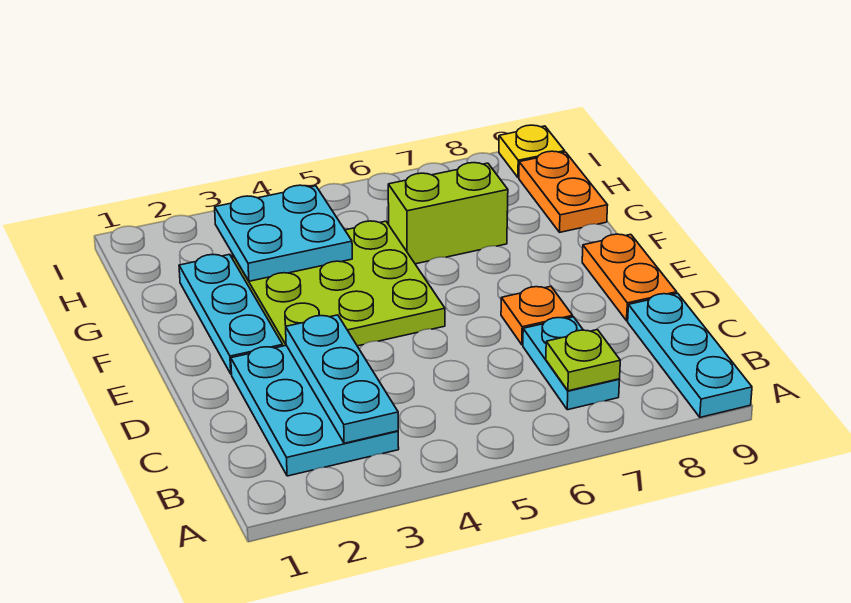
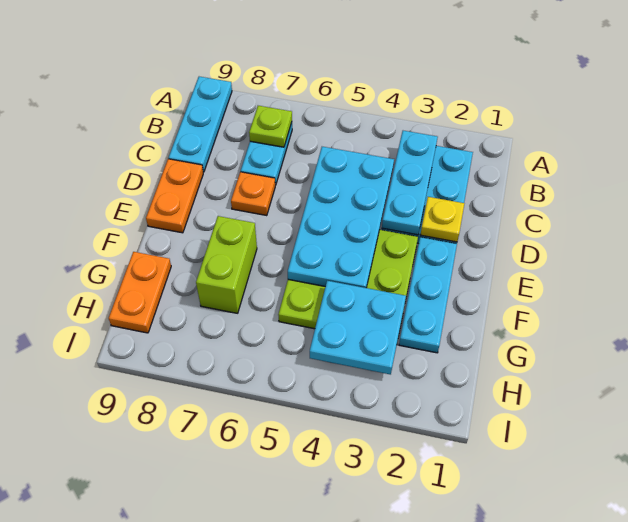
none -> cyan plate C4:F5 level 2
lime brick G6:G7 level 1 -> lime brick F7:G7 level 1
yellow plate I9 level 1 -> yellow plate D2 level 2

